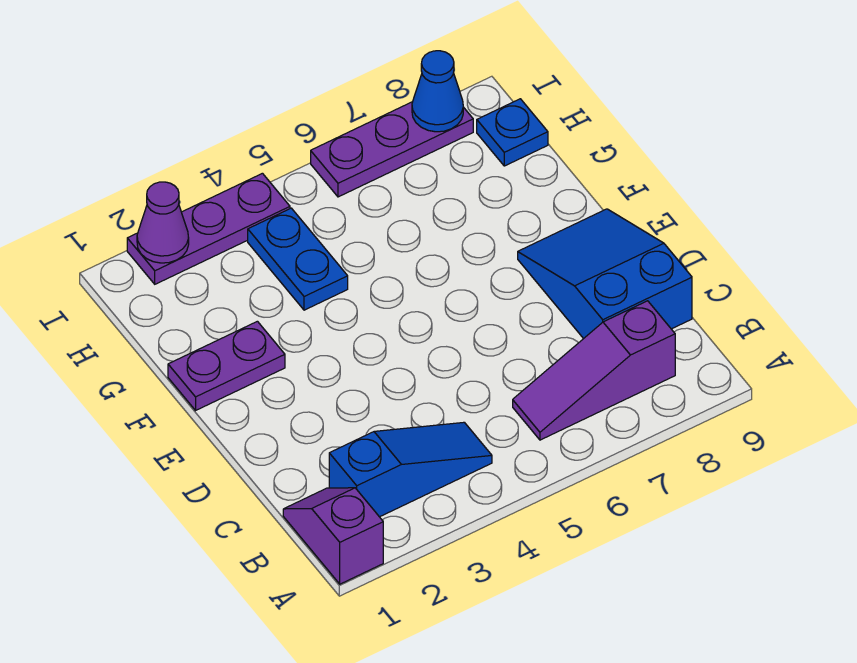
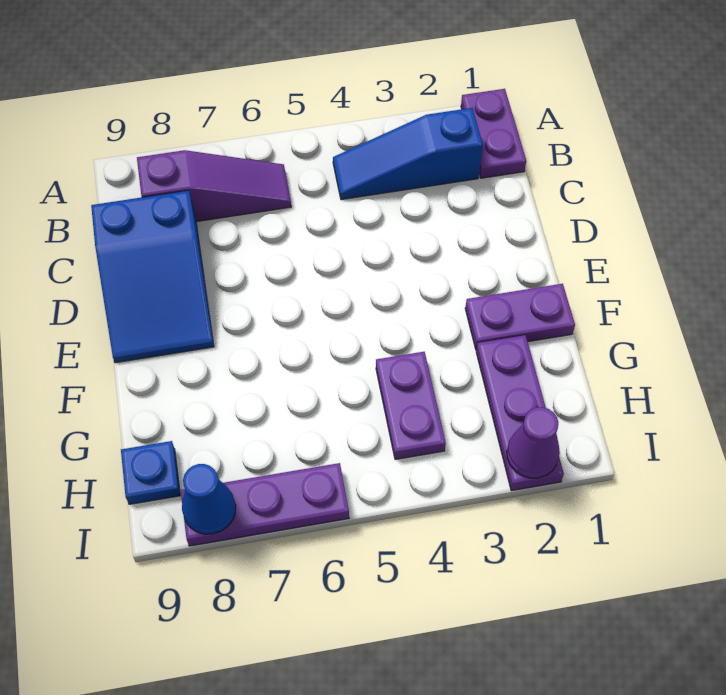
purple slope A1:B1 level 1 top A -> purple plate A1:B1 level 1
blue plate G4:H4 level 1 -> purple plate G4:H4 level 1
purple plate I2:I4 level 1 -> purple plate G2:I2 level 1

